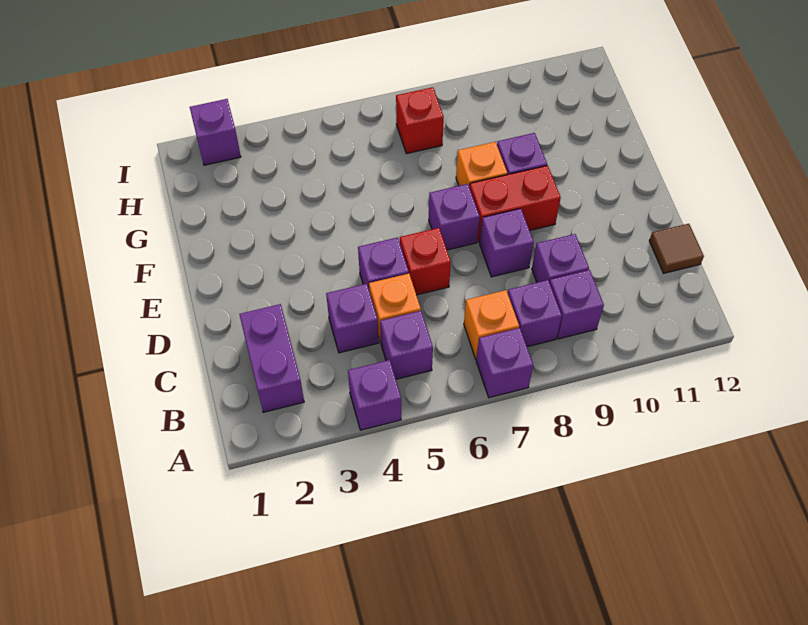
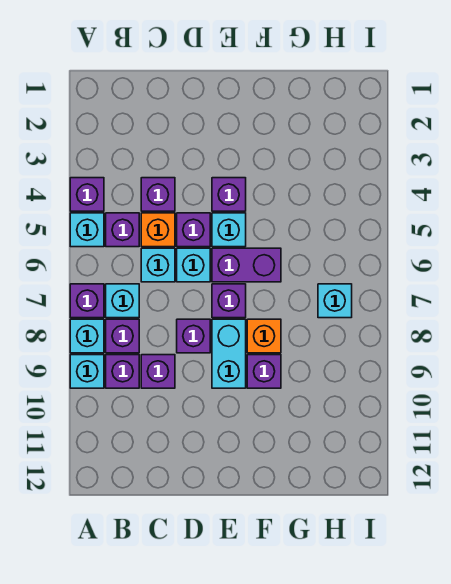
none -> cyan brick A5 level 1
none -> cyan brick A8 level 1
none -> cyan brick A9 level 1
purple brick B2:C2 level 1 -> purple brick E6:F6 level 1
orange brick B7 level 1 -> cyan brick B7 level 1
none -> cyan brick C6 level 1
brown tile C12 level 1 -> none
red brick D6 level 1 -> cyan brick D6 level 1
none -> cyan brick E5 level 1
red brick E8:E9 level 1 -> cyan brick E8:E9 level 1
red brick H7 level 1 -> cyan brick H7 level 1
purple brick I2 level 1 -> purple brick E4 level 1

